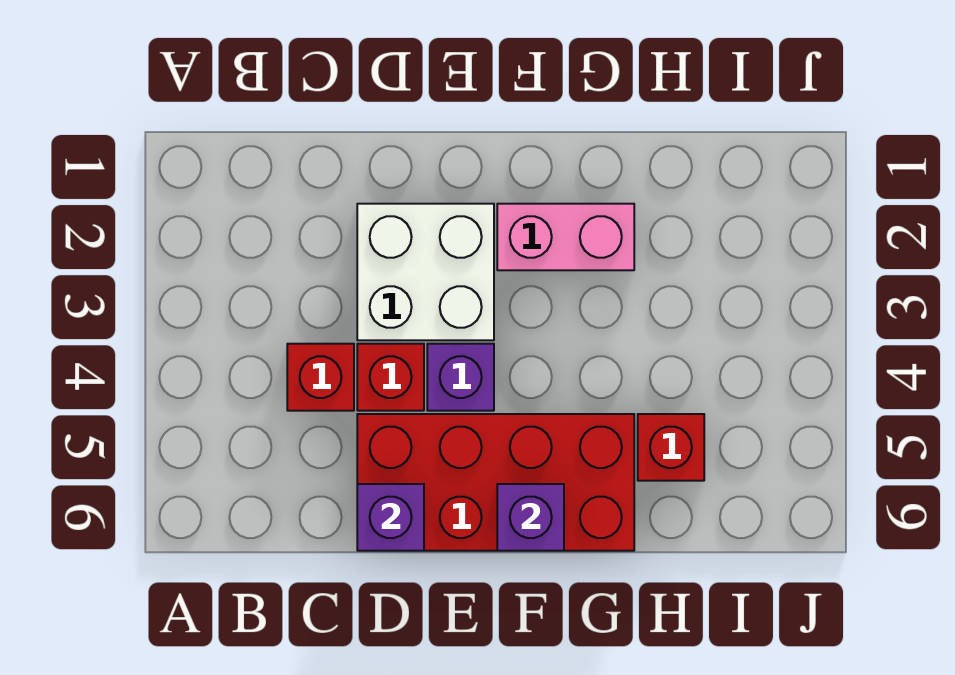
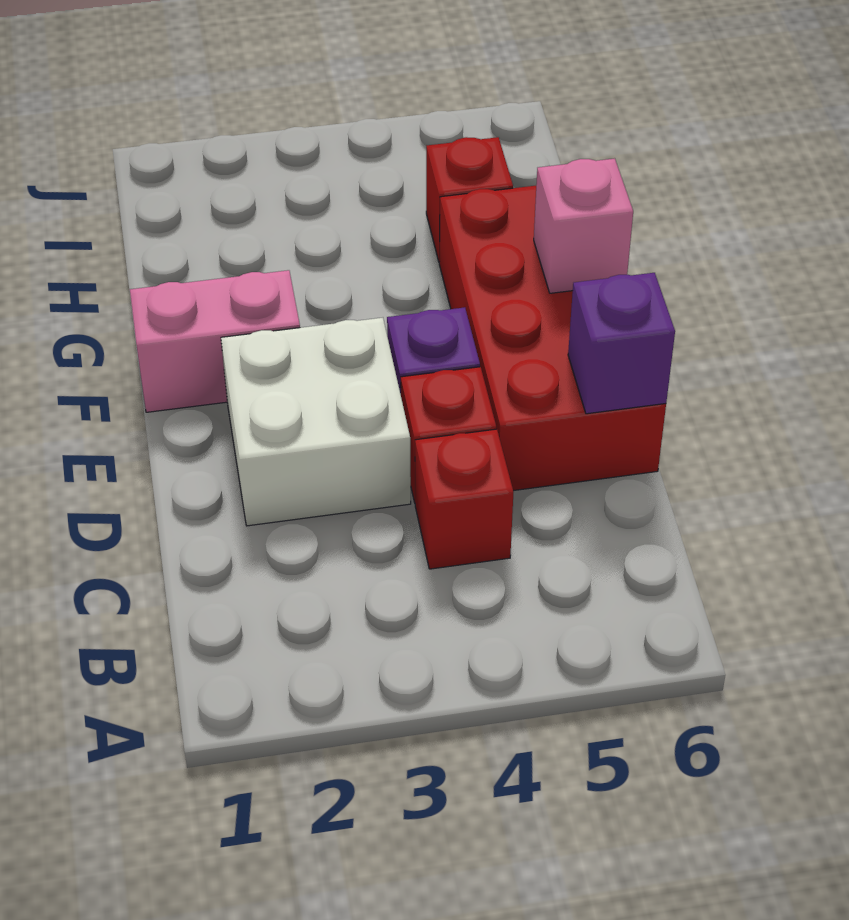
pink brick F2:G2 level 1 -> pink brick F1:F2 level 1
purple brick F6 level 2 -> pink brick F6 level 2

